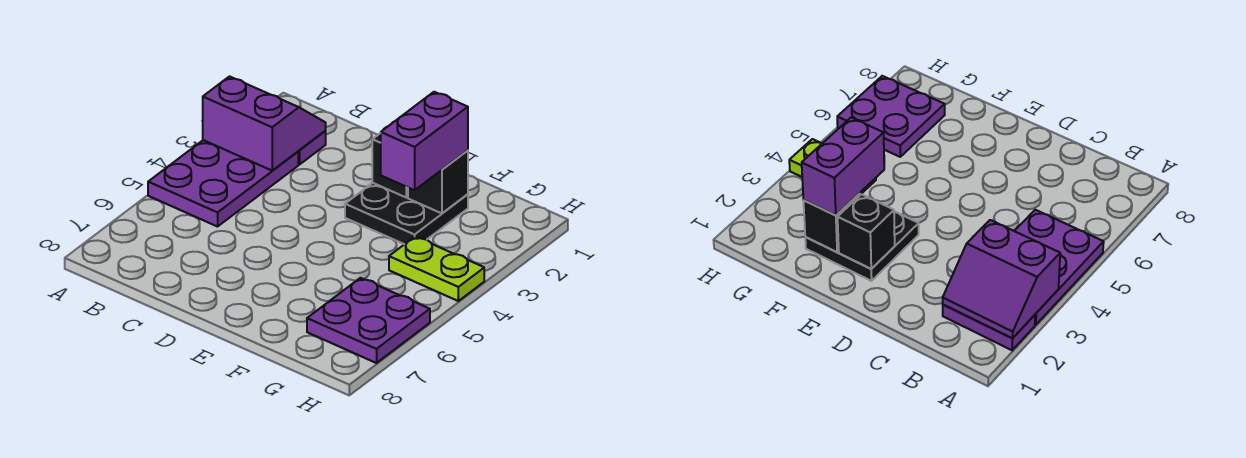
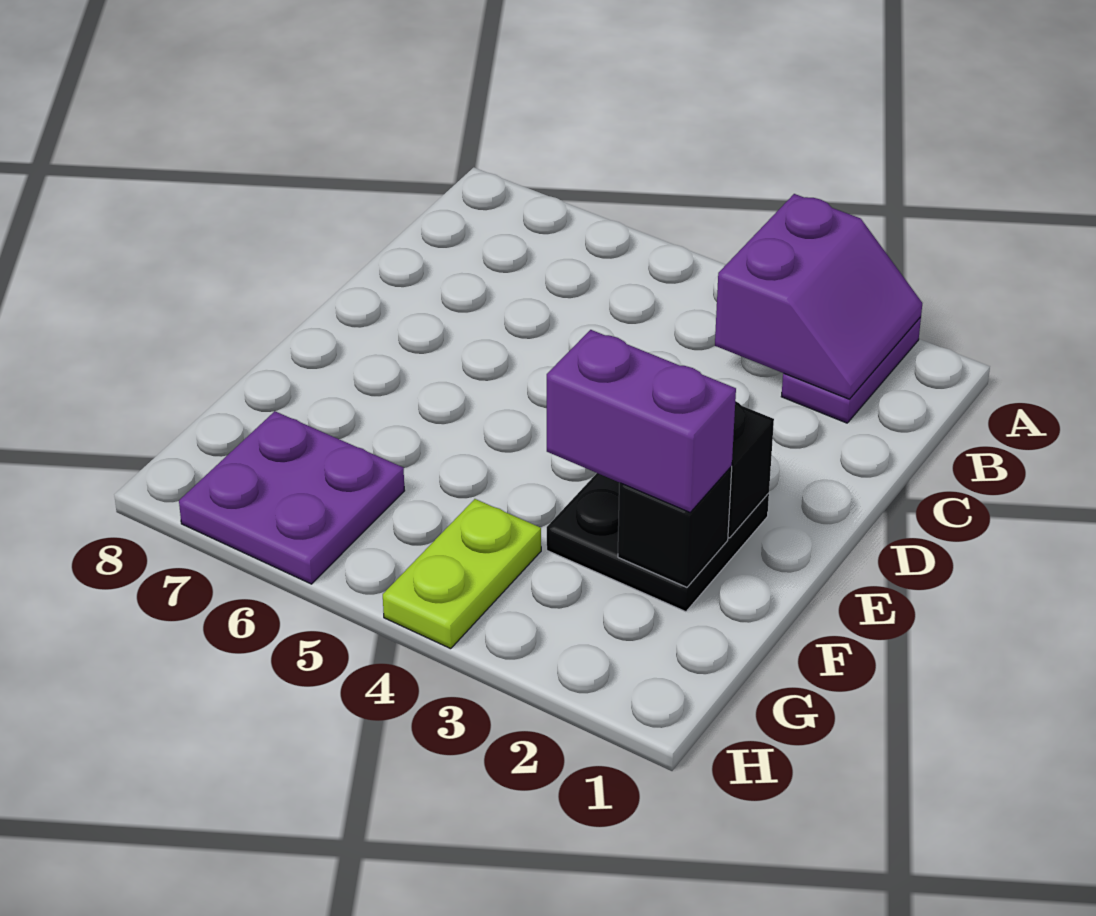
purple plate A3:B5 level 1 -> none

